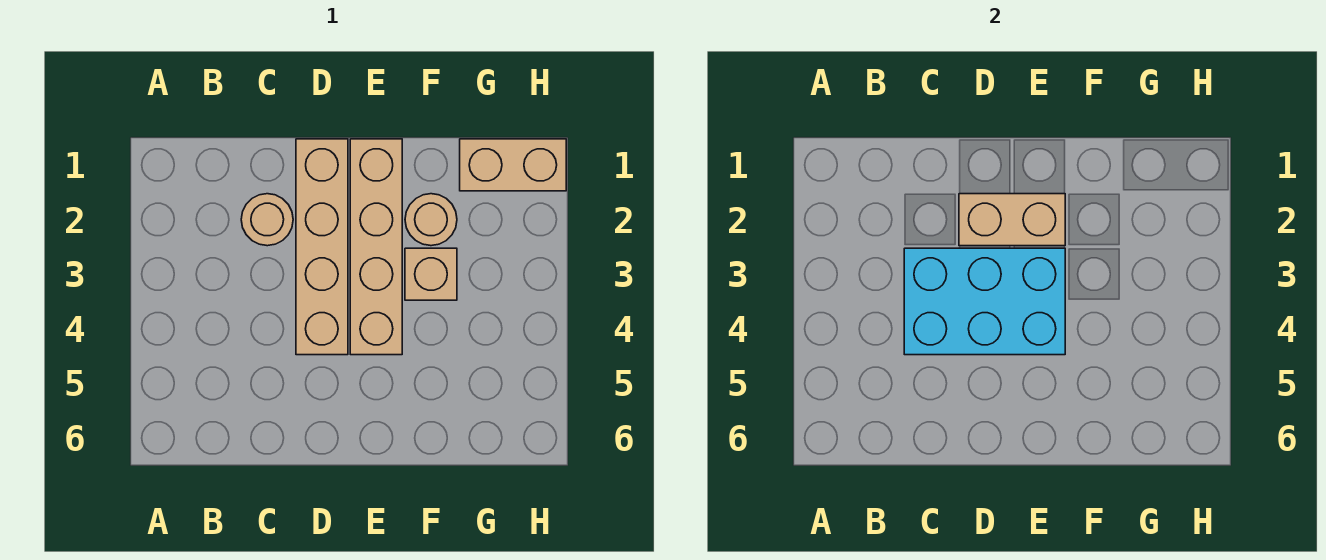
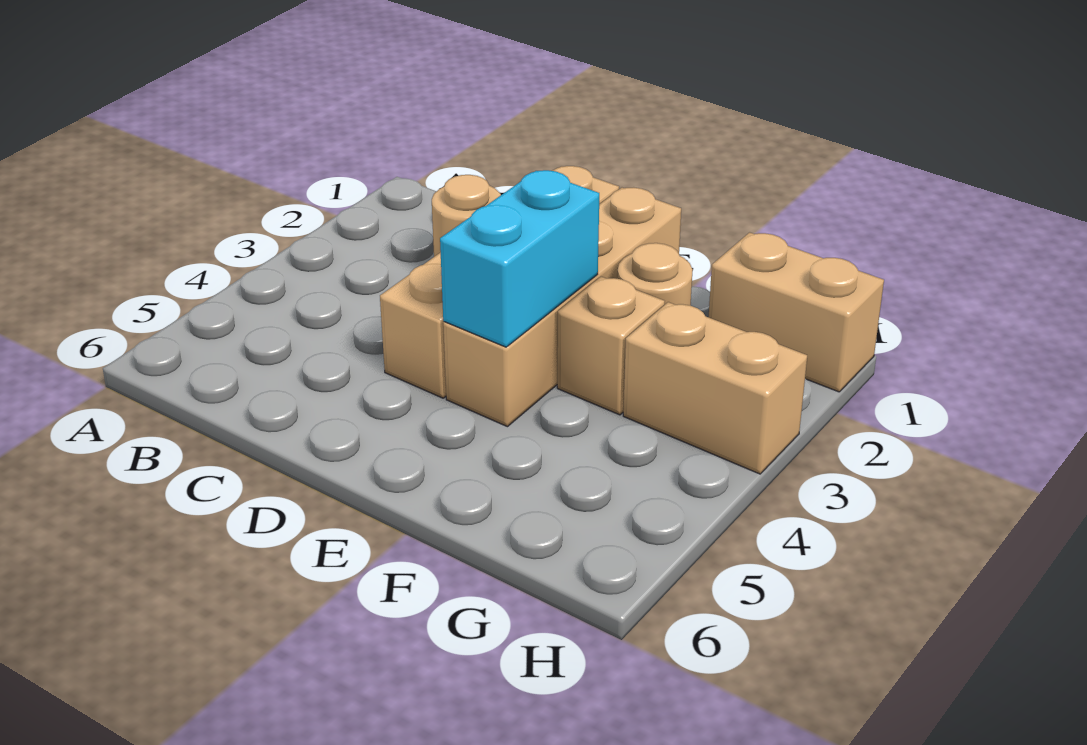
cyan brick C3:E4 level 2 -> cyan brick E3:E4 level 2
tan brick D2:E2 level 2 -> tan brick G3:H3 level 1

